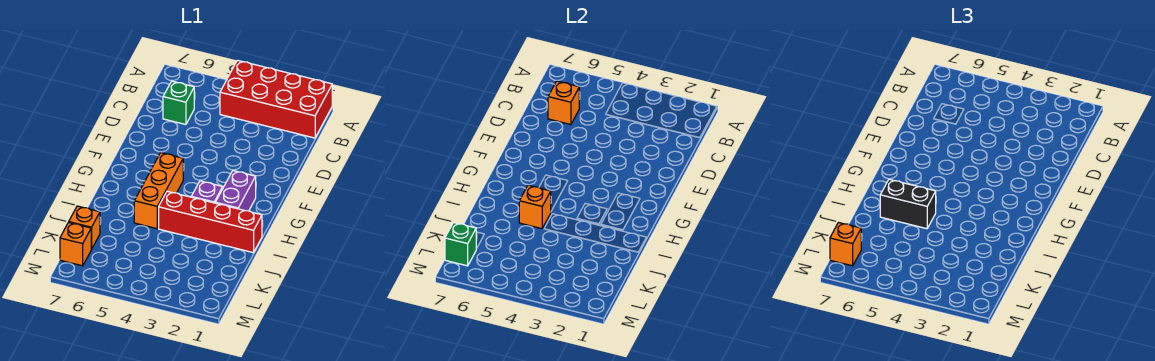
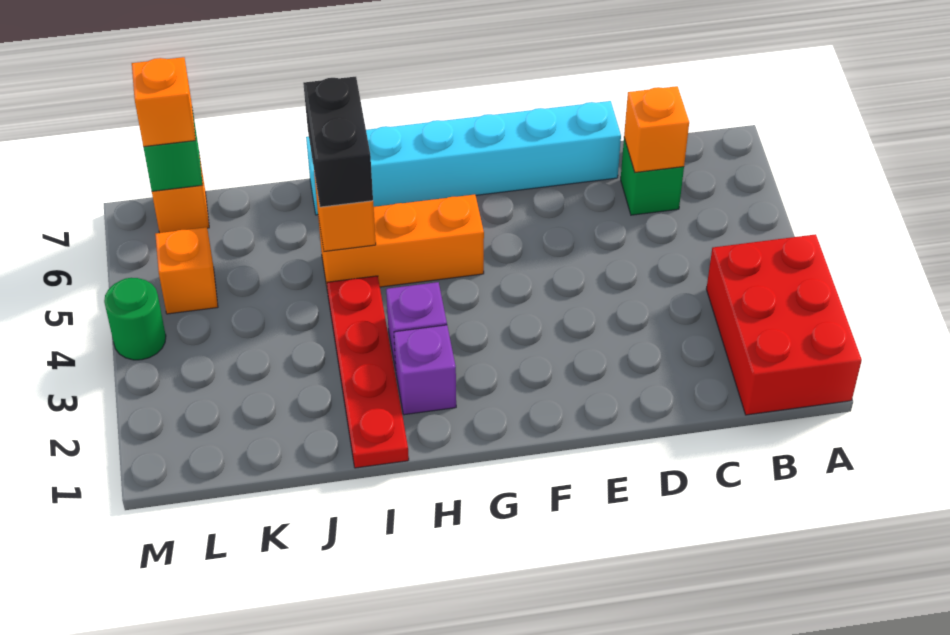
red brick A1:B4 level 1 -> red brick A1:B3 level 1
none -> cyan brick D7:I7 level 1
purple brick G2:H2 level 1 -> purple brick H2 level 1
red brick I1:I4 level 1 -> red plate I1:I4 level 1
orange brick K7 level 1 -> orange brick L5 level 1
none -> green round brick M4 level 1

